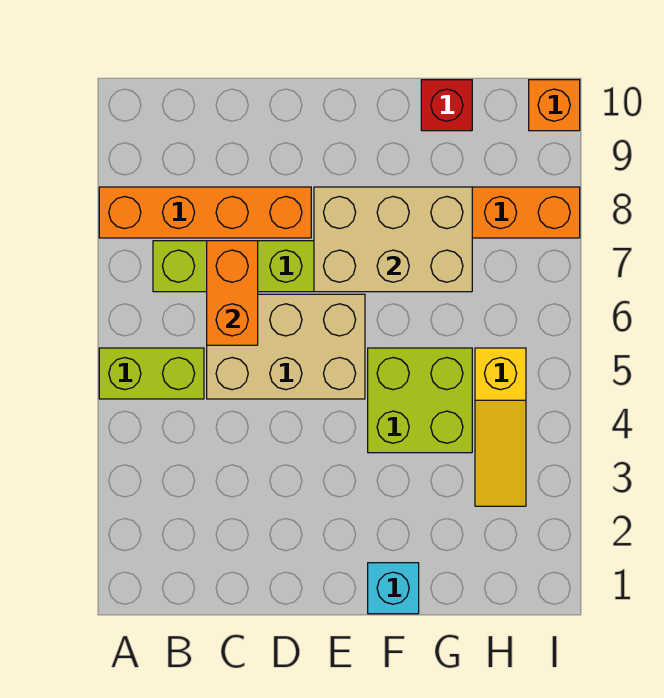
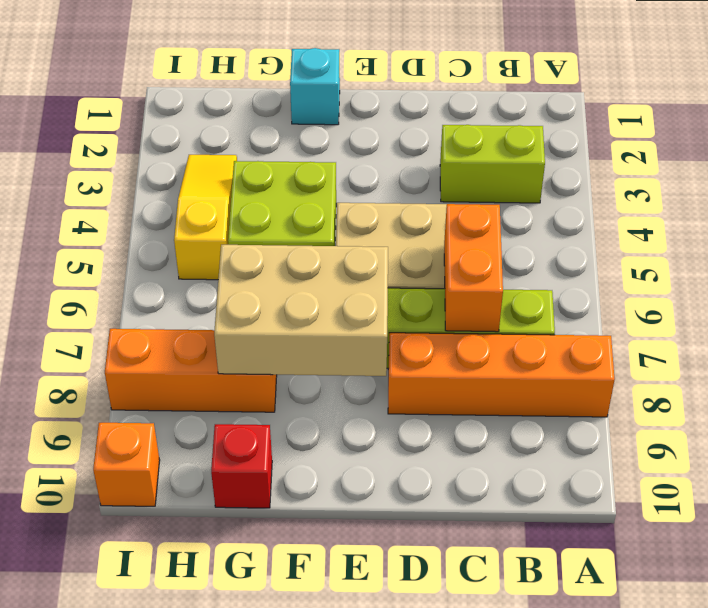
lime brick A5:B5 level 1 -> lime brick B3:C3 level 1

